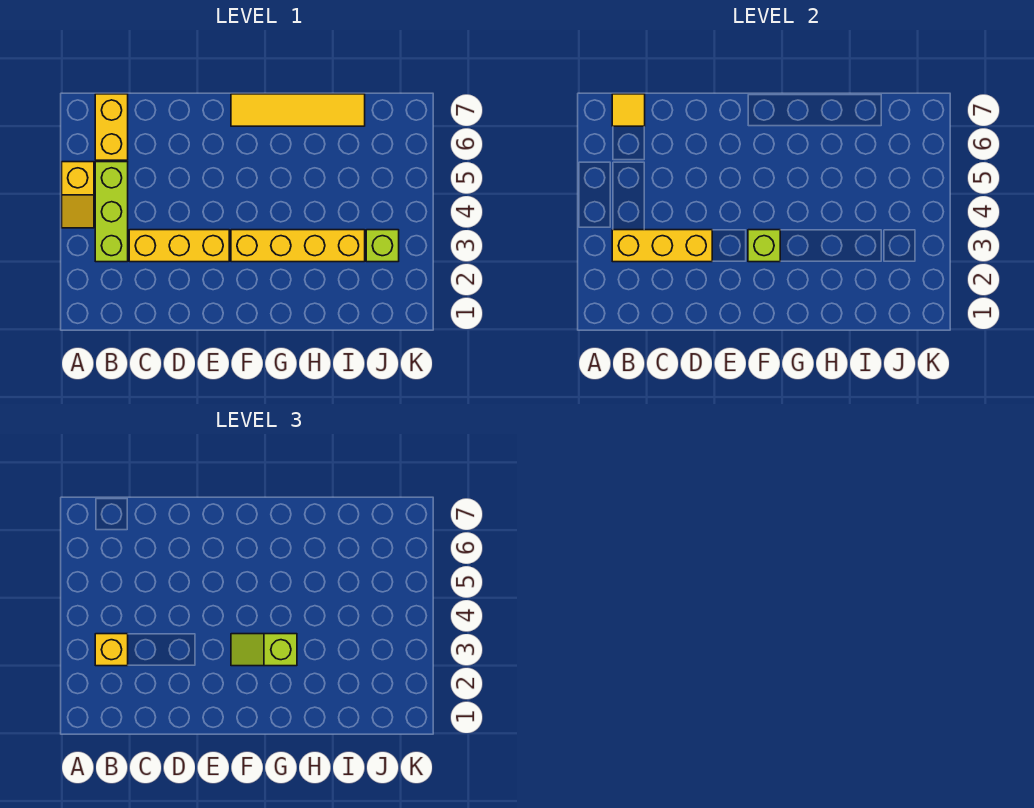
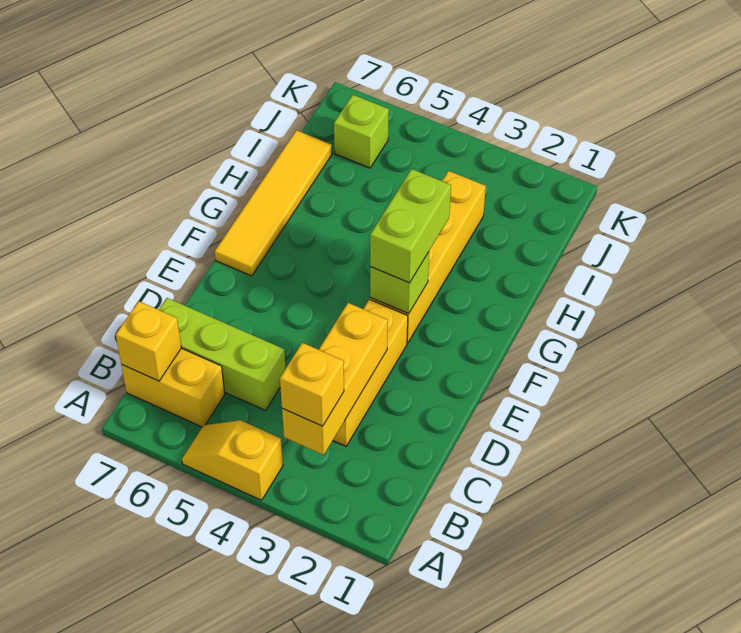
yellow slope A4:A5 level 1 top 5 -> yellow slope A4:A5 level 1 top 4
lime brick B3:B5 level 1 -> lime brick C5:C7 level 1
yellow tile B7 level 2 -> yellow brick B7 level 2
lime slope F3:G3 level 3 top G -> lime brick F3:G3 level 3
lime brick J3 level 1 -> lime brick J6 level 1

